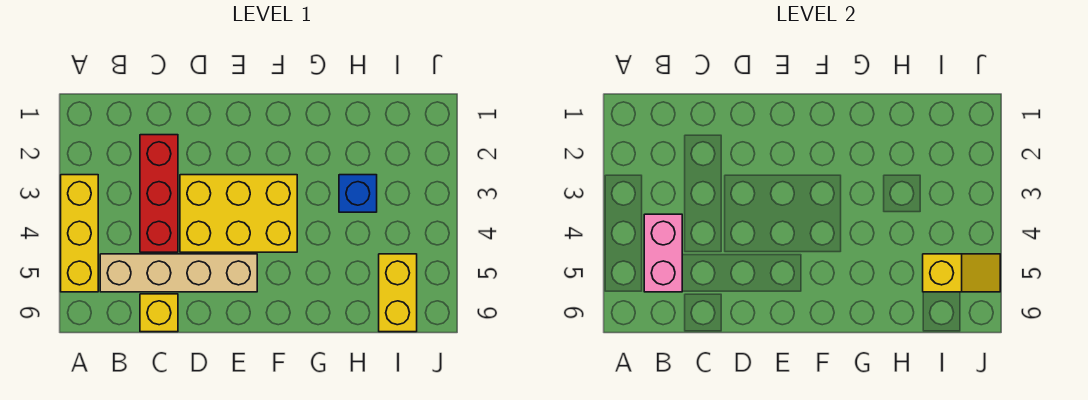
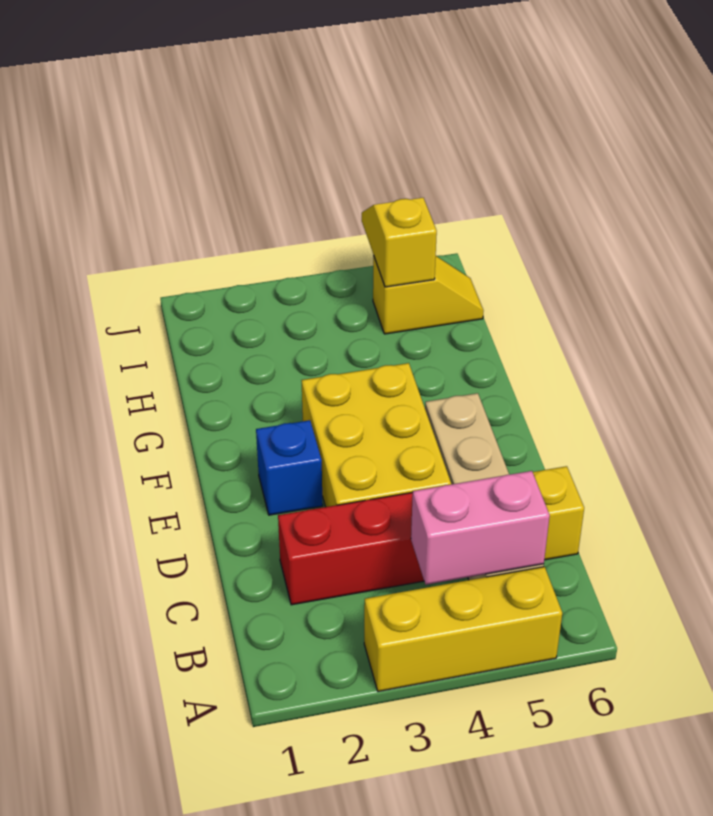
blue brick H3 level 1 -> blue brick E2 level 1
yellow brick I5:I6 level 1 -> yellow slope I5:I6 level 1 top 5

